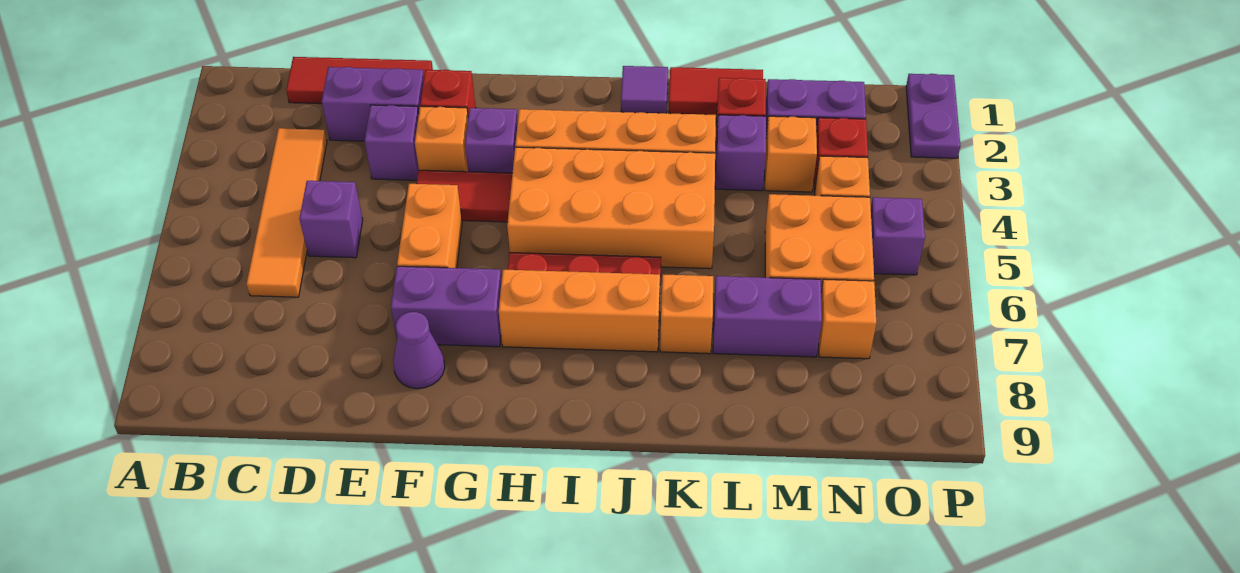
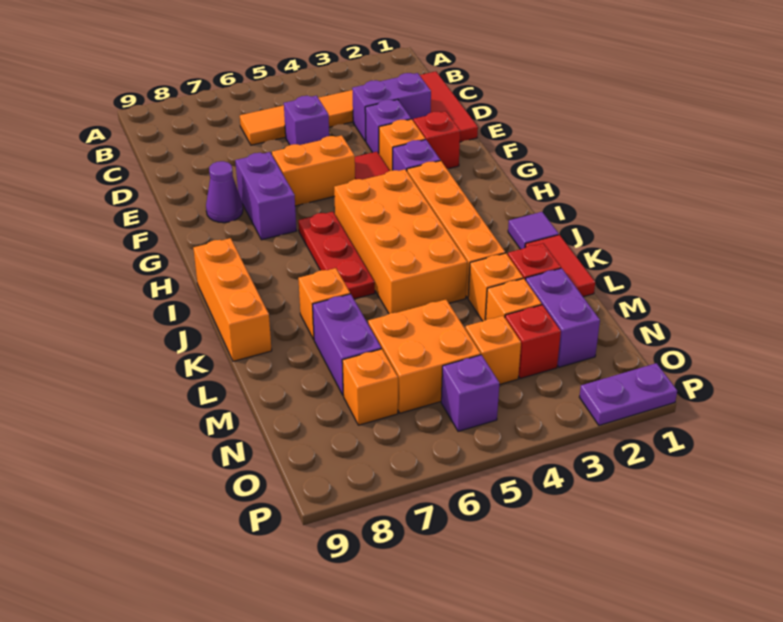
purple brick D2:E2 level 1 -> purple brick D2:D3 level 1
orange brick H7:J7 level 1 -> orange brick I9:K9 level 1
purple brick L3 level 1 -> orange brick L3 level 1

